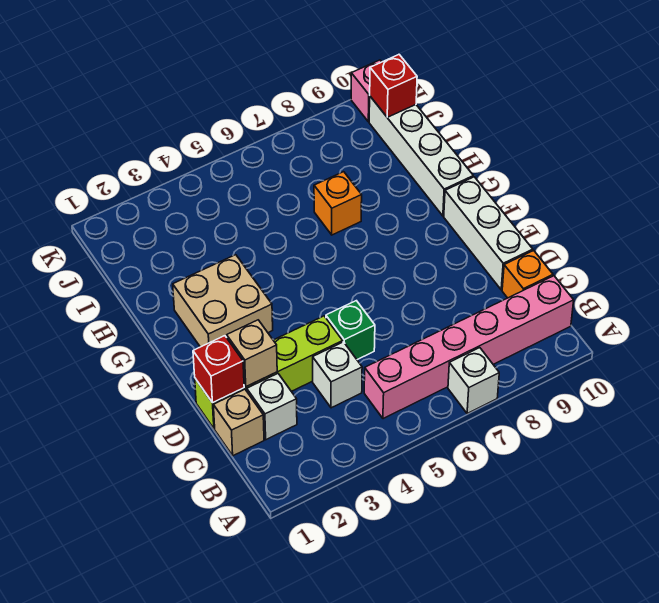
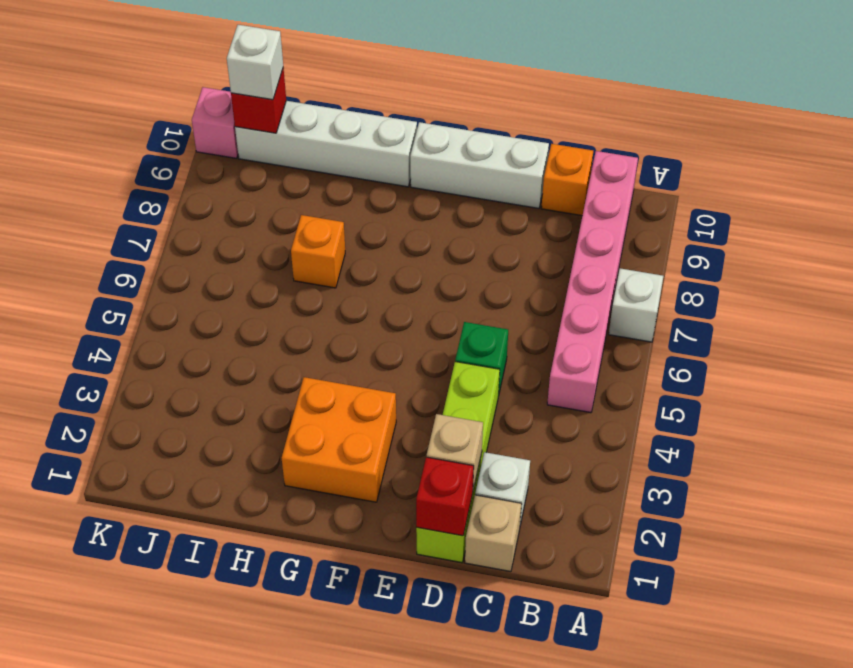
white brick C4 level 1 -> white brick J10 level 3
tan brick F2:G3 level 1 -> orange brick F2:G3 level 1

